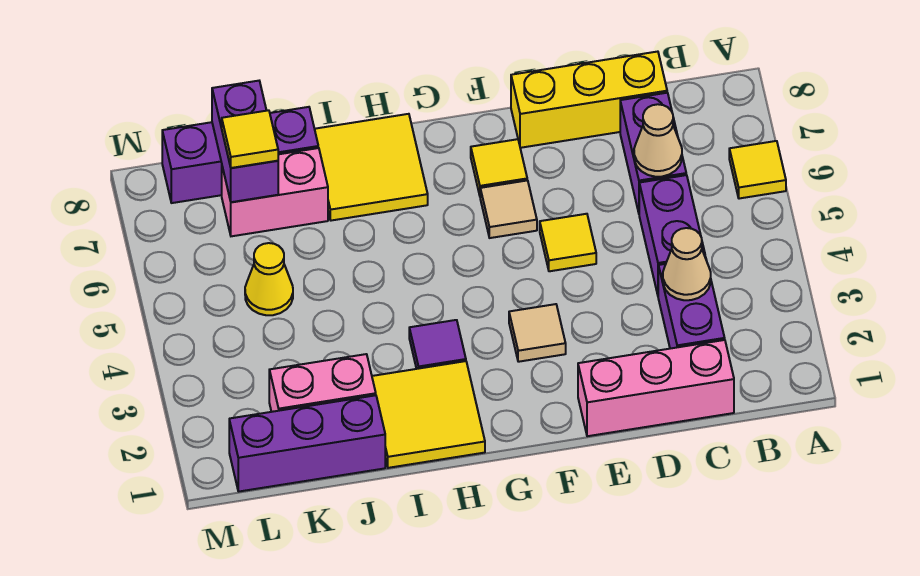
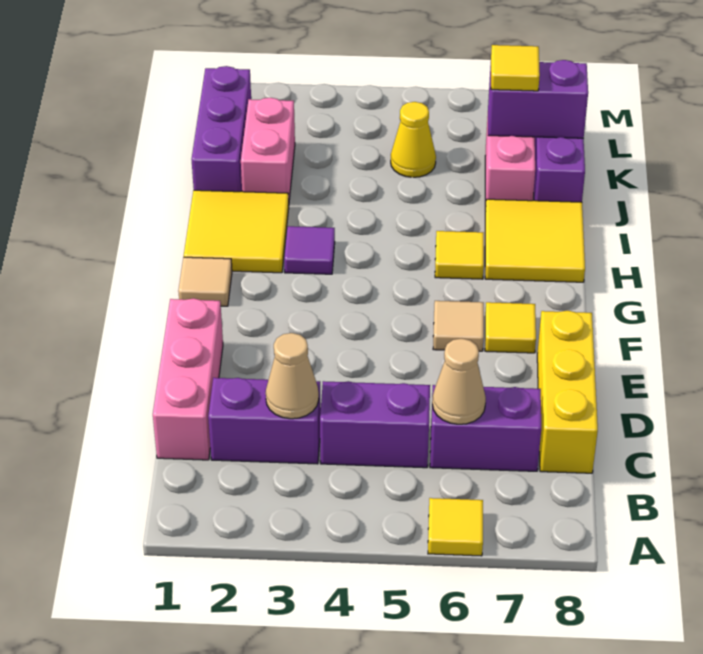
yellow tile E5 level 1 -> yellow tile H6 level 1
tan tile F3 level 1 -> tan tile G1 level 1

